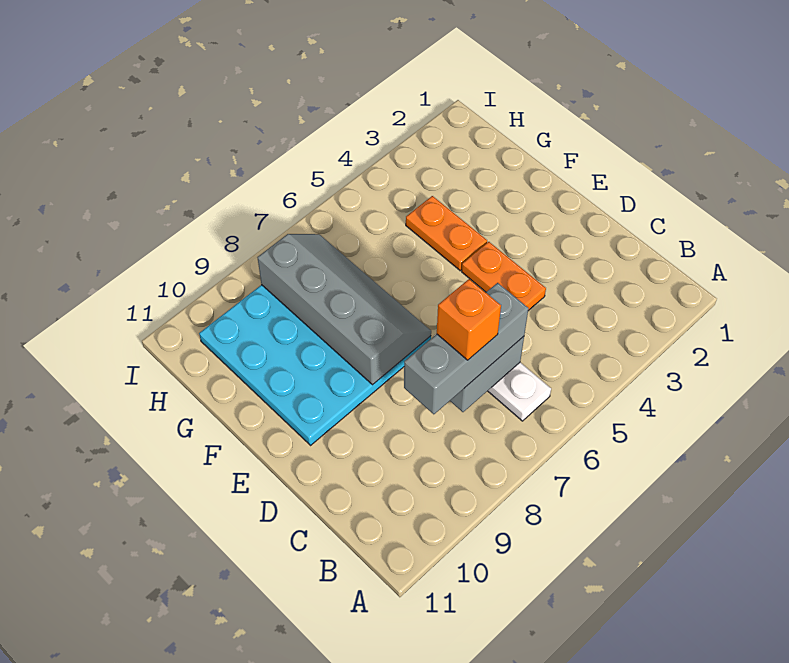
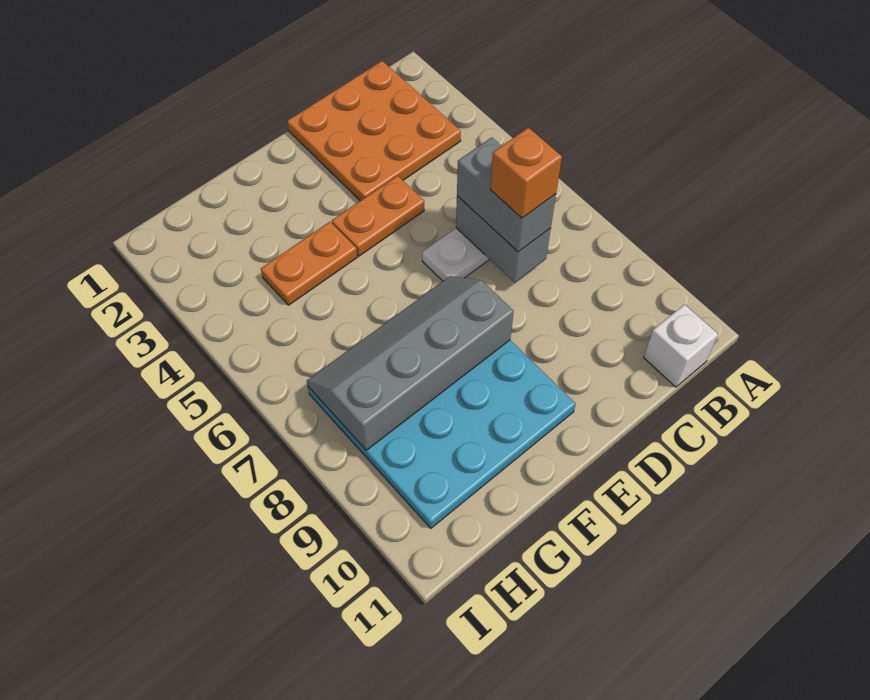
none -> orange plate B1:D3 level 1
none -> white brick B11 level 1
grey brick C6:C8 level 3 -> grey brick C6:C7 level 3

